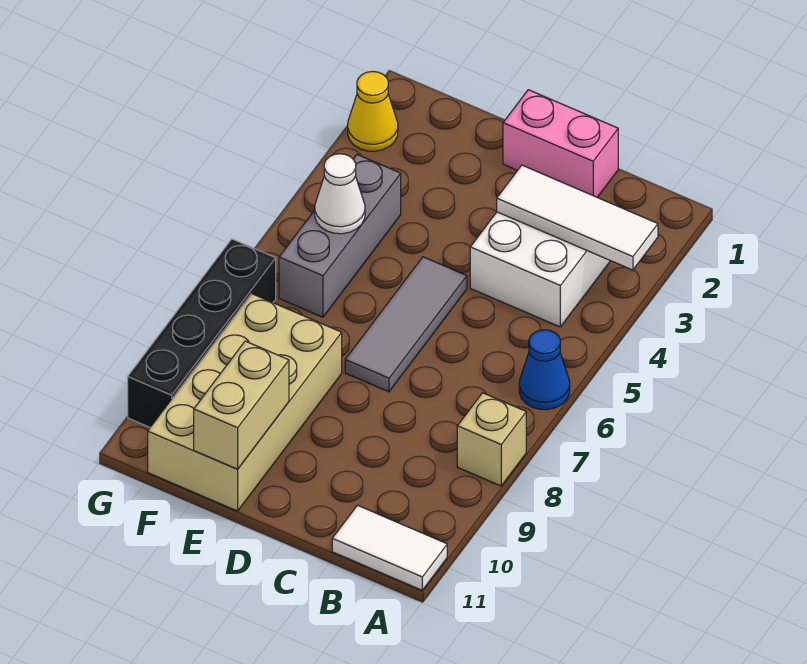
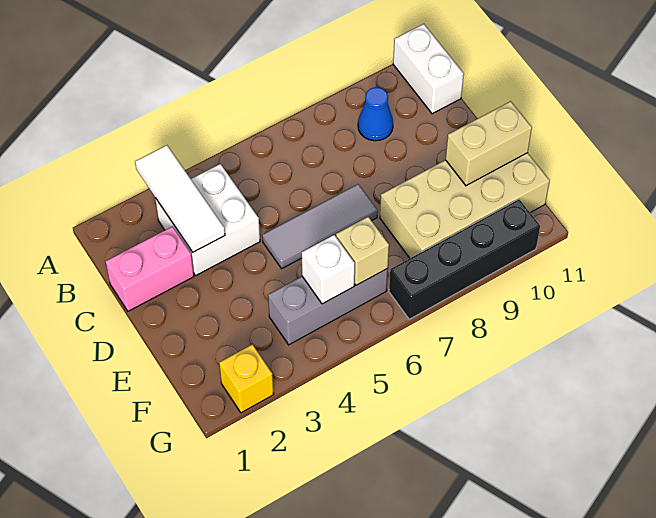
blue cone A6 level 1 -> blue cone B9 level 1
tan brick A8 level 1 -> tan brick F6 level 2
white tile A11:B11 level 1 -> white brick A11:B11 level 1
pink brick C1:D1 level 1 -> pink brick C1:C2 level 1
white cone F5 level 2 -> white brick F5 level 2
yellow cone G2 level 1 -> yellow brick G2 level 1

